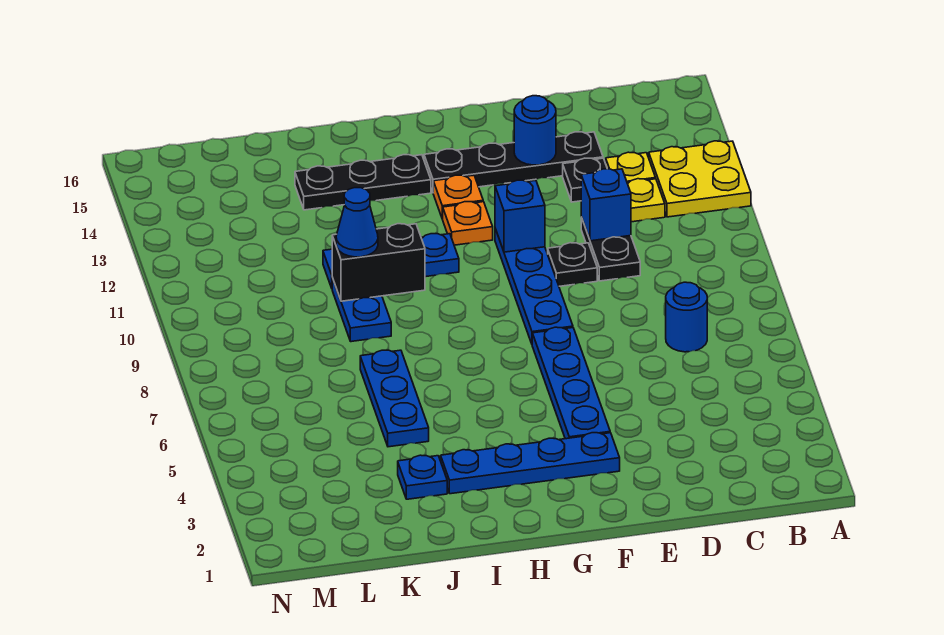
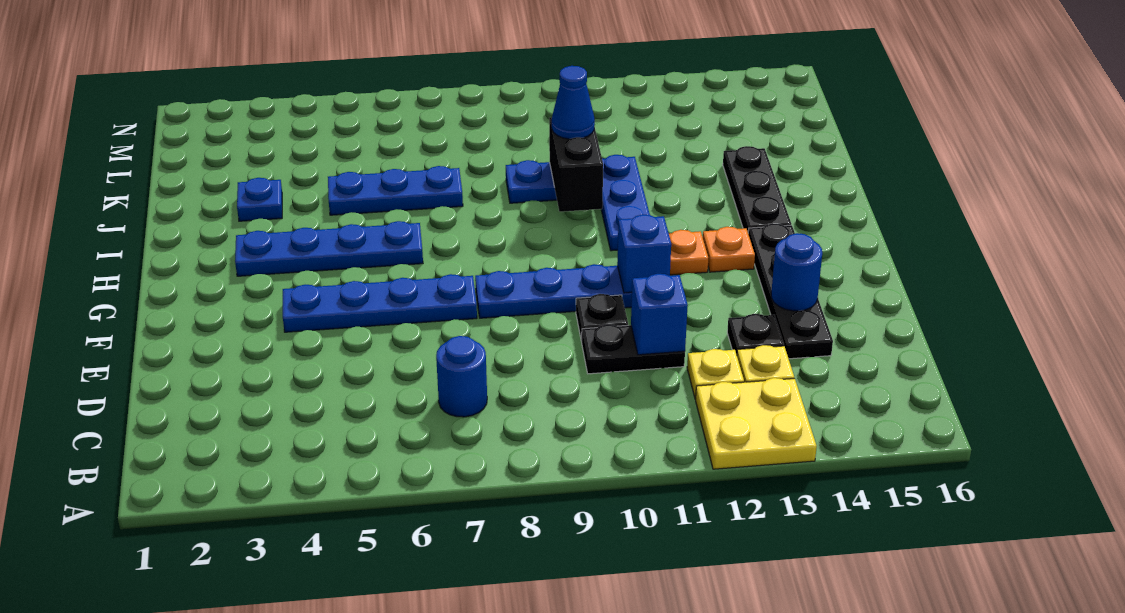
blue plate F3:I3 level 1 -> blue plate H3:H6 level 1

